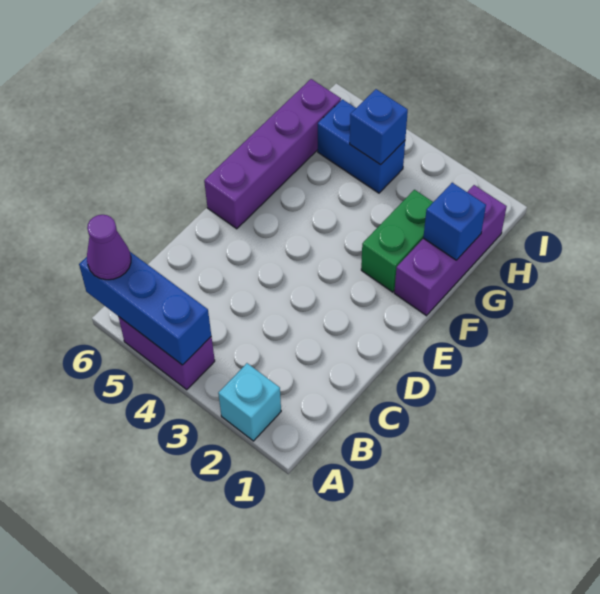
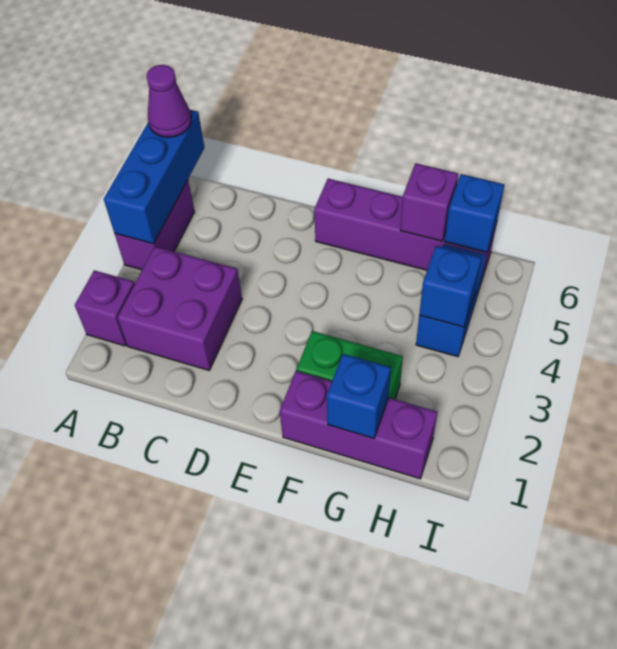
cyan brick A2 level 1 -> purple brick A2 level 1
none -> purple brick B2:C3 level 1
none -> purple brick G6 level 2
none -> blue brick H6 level 2

